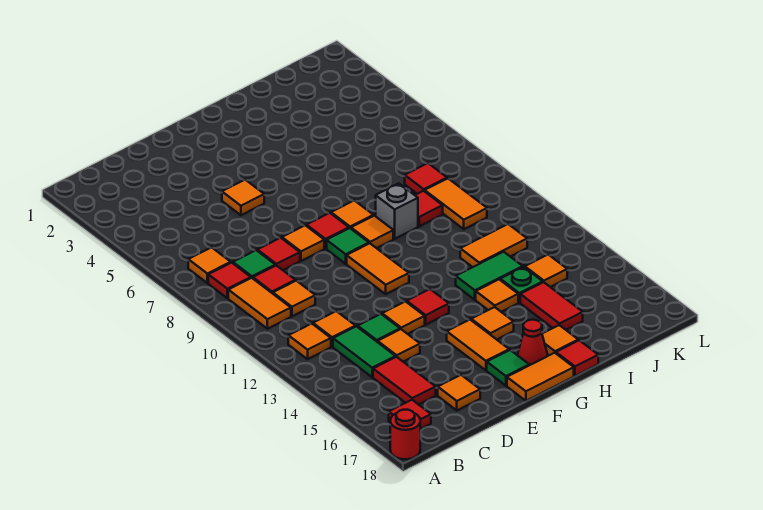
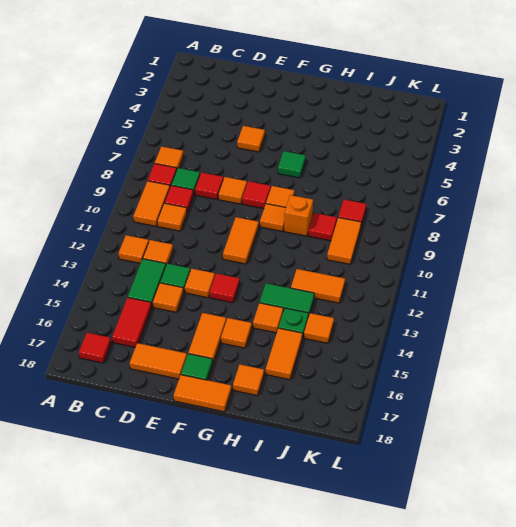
red round brick A18 level 1 -> none
orange tile D17 level 1 -> orange tile D17:E17 level 1
green tile F9 level 1 -> green tile G6 level 1
red cone G17 level 1 -> none
grey brick H9 level 1 -> orange brick H9 level 1
red tile H18 level 1 -> none
red tile I15:I16 level 1 -> orange tile I15:I16 level 1

